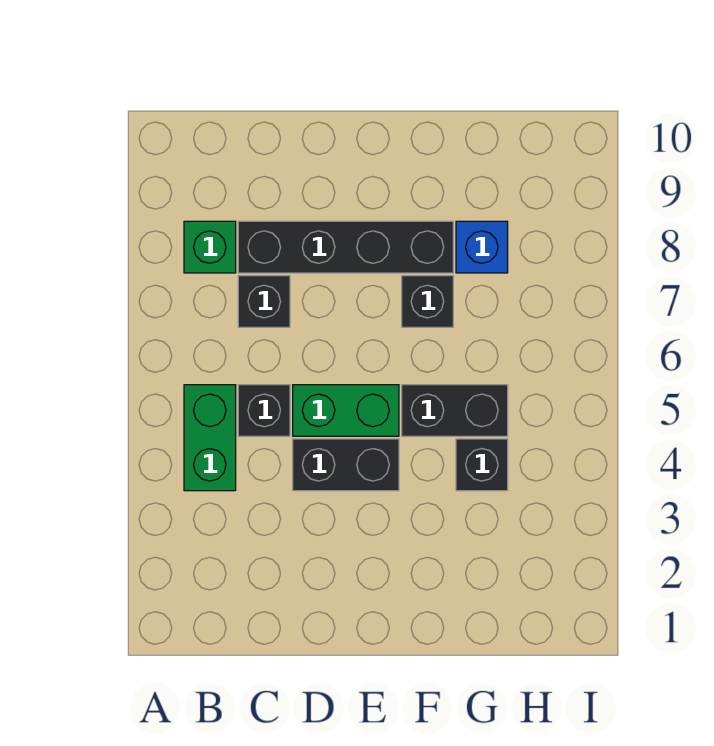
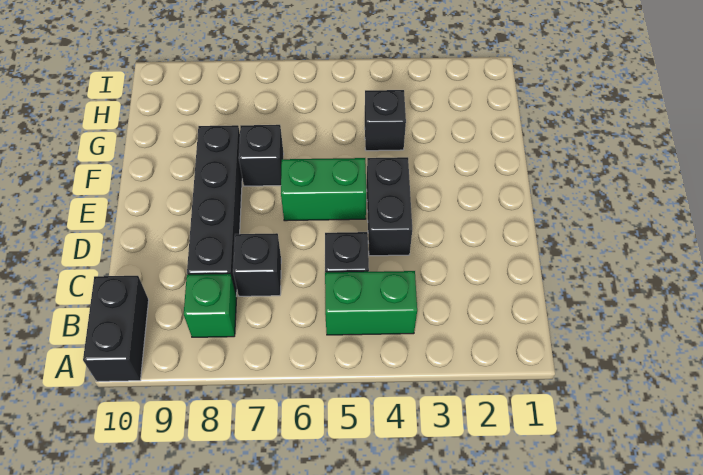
green brick D5:E5 level 1 -> green brick E5:E6 level 1
black brick F5:G5 level 1 -> black brick A10:B10 level 1
blue brick G8 level 1 -> none

